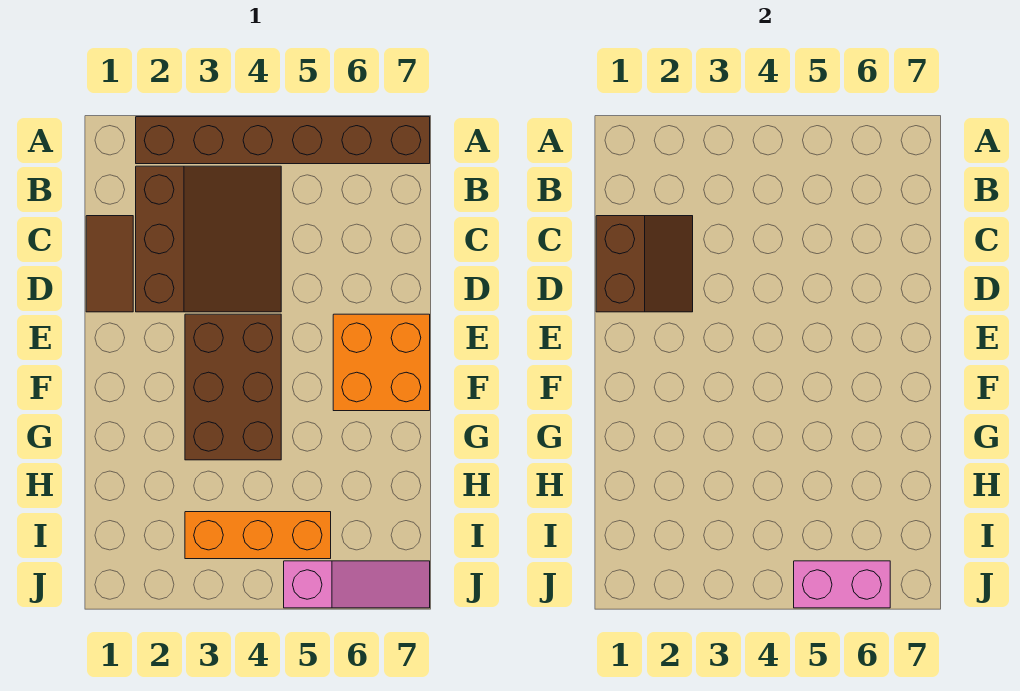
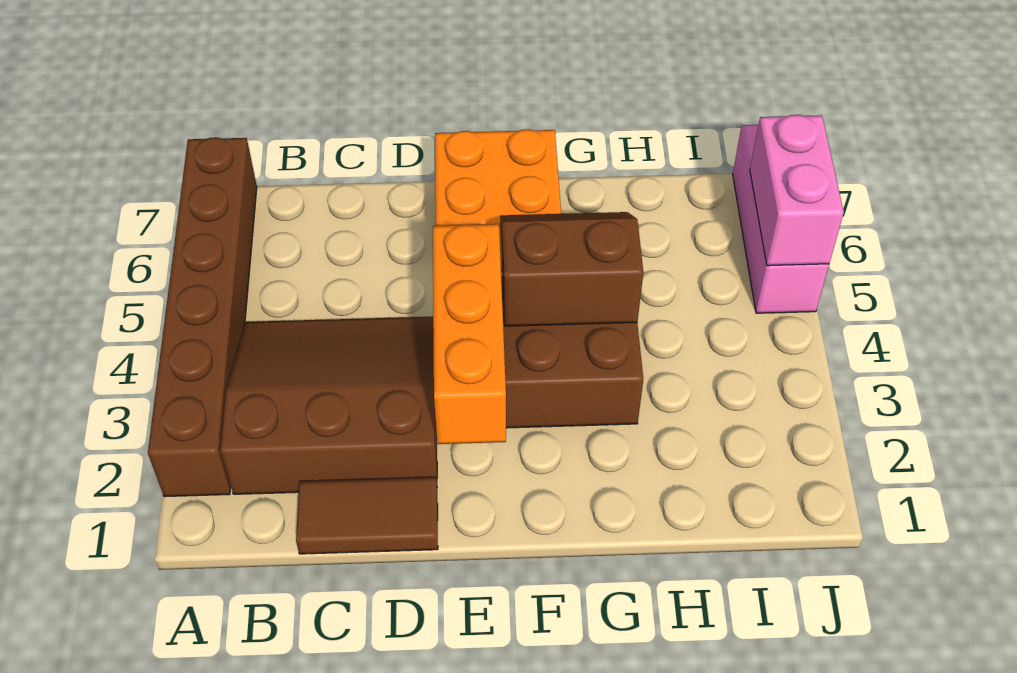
brown slope C1:D2 level 2 top 1 -> brown slope F4:G5 level 2 top 4
orange brick I3:I5 level 1 -> orange brick E2:E4 level 2
pink slope J5:J7 level 1 top 5 -> pink brick J5:J7 level 1

